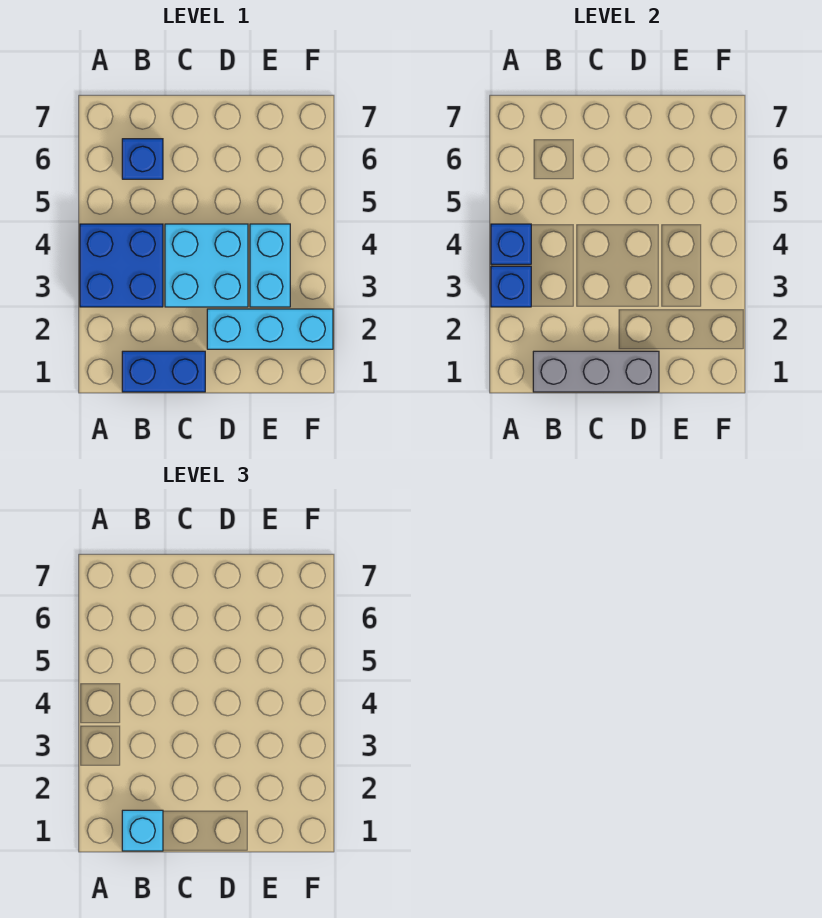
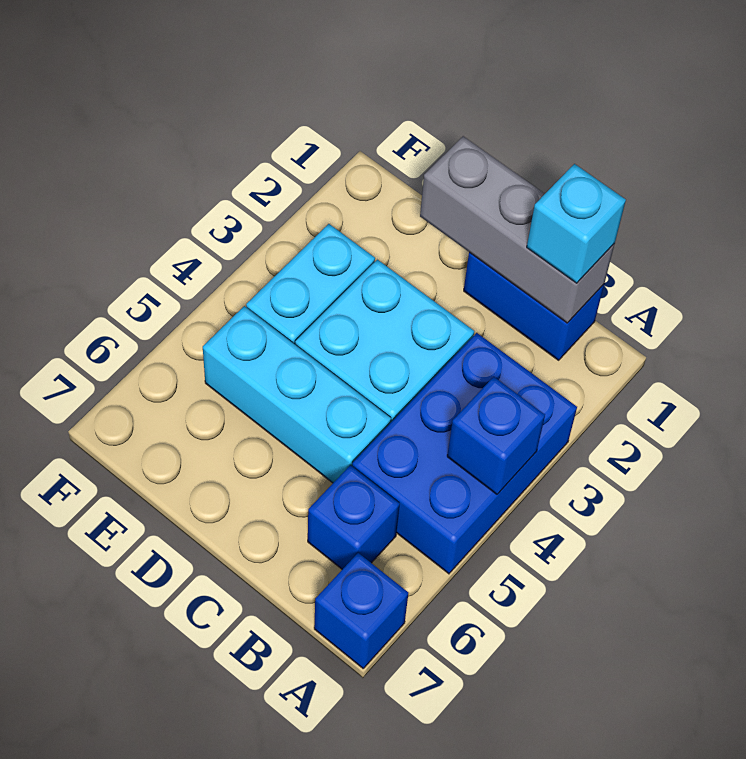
blue brick A3:B4 level 1 -> blue brick A3:B5 level 1
blue brick A3 level 2 -> blue brick A7 level 1
cyan brick D2:F2 level 1 -> cyan brick C5:E5 level 1

